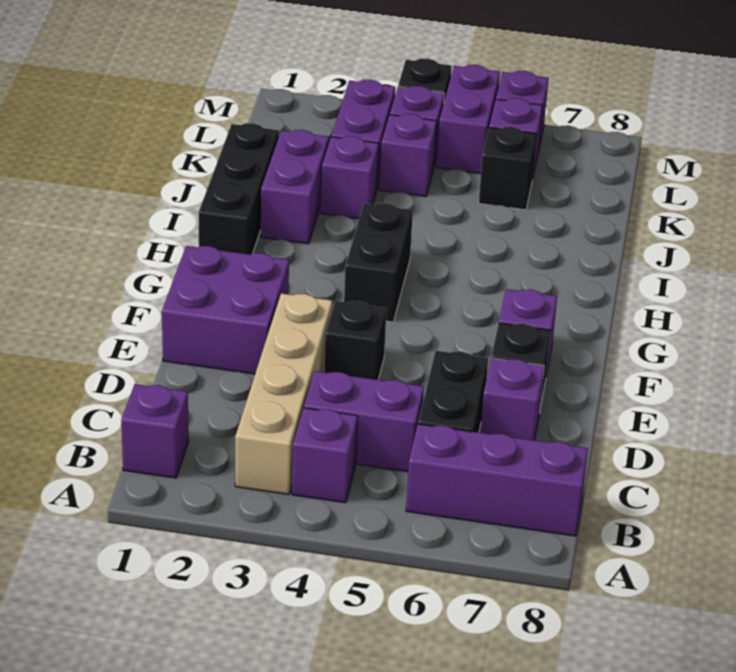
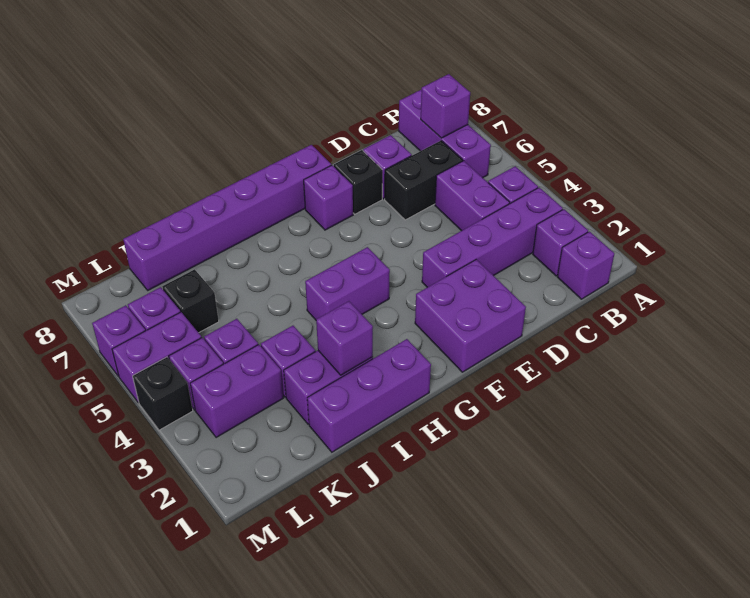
none -> purple brick B2 level 1
tan brick B3:E3 level 1 -> purple brick B3:E3 level 1
none -> purple brick B7 level 2
black brick E4 level 1 -> none
none -> purple brick F8:K8 level 1
black brick G4:H4 level 1 -> purple brick G4:H4 level 1
black brick H1:J1 level 1 -> purple brick H1:J1 level 1
none -> purple brick I2 level 2

